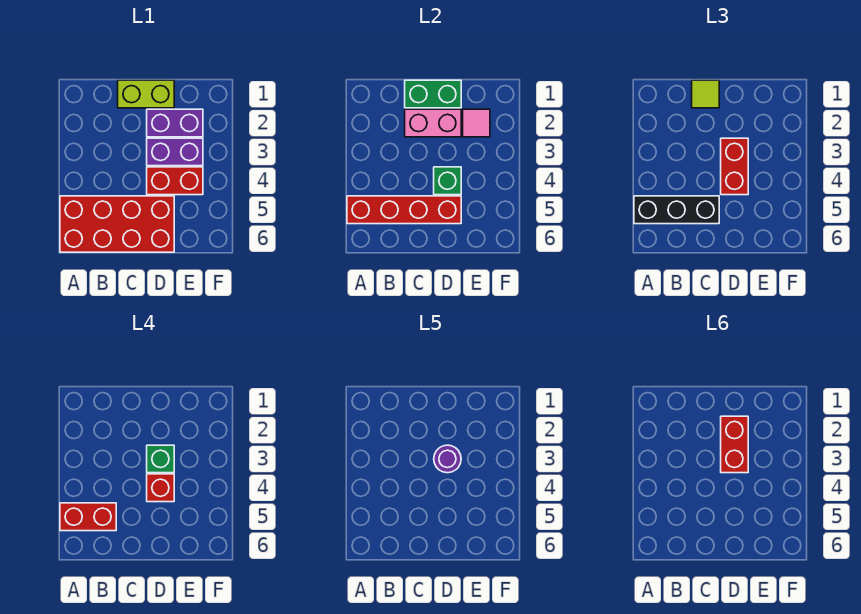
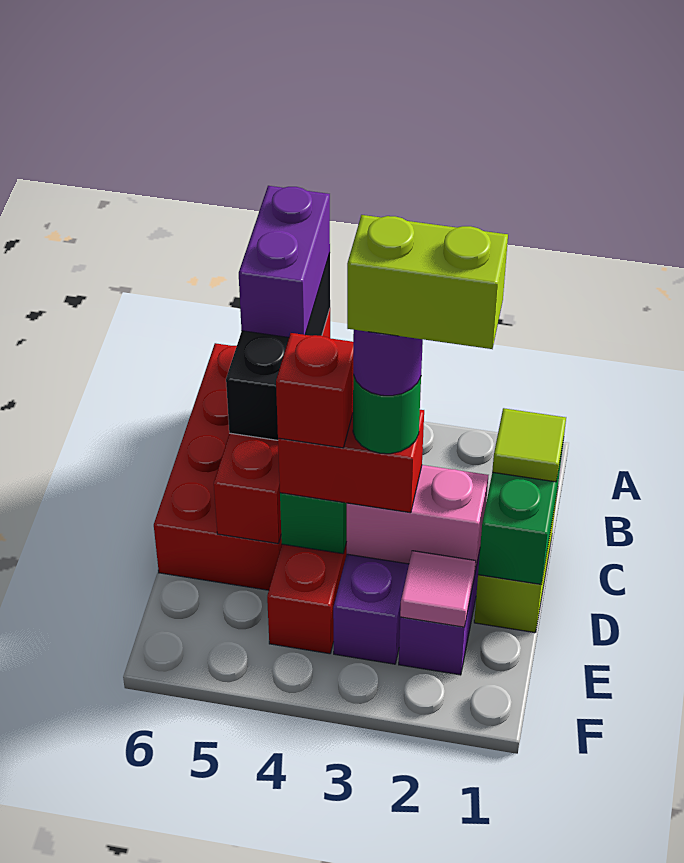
red brick A5:B5 level 4 -> purple brick A5:B5 level 4
pink brick C2:D2 level 2 -> pink brick D2:D3 level 2
red brick D2:D3 level 6 -> lime brick D2:D3 level 6
green brick D3 level 4 -> green round brick D3 level 4

